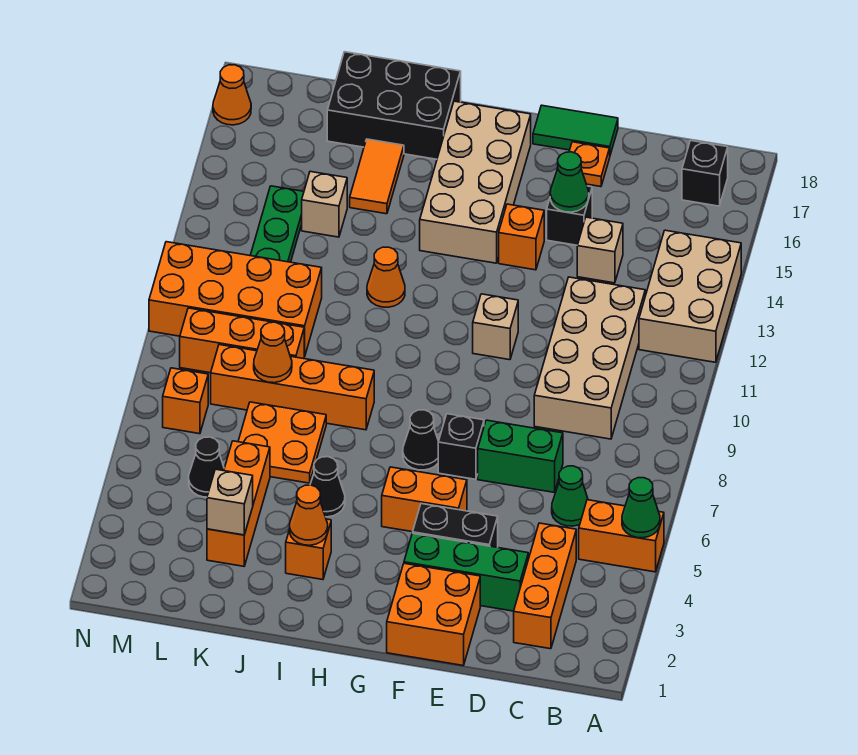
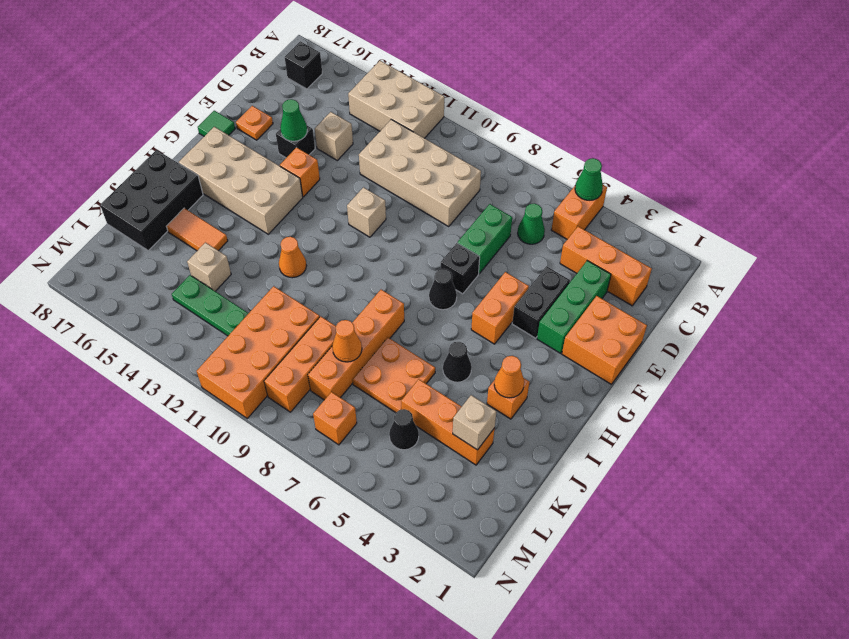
green tile E18:F18 level 1 -> green tile F18 level 1
orange cone N17 level 1 -> none

